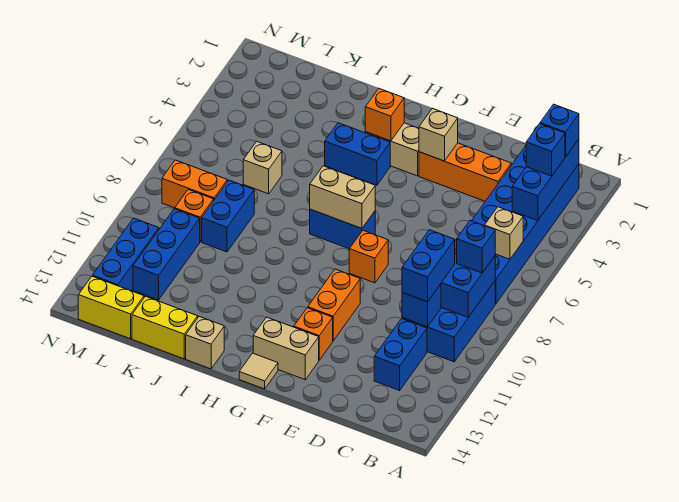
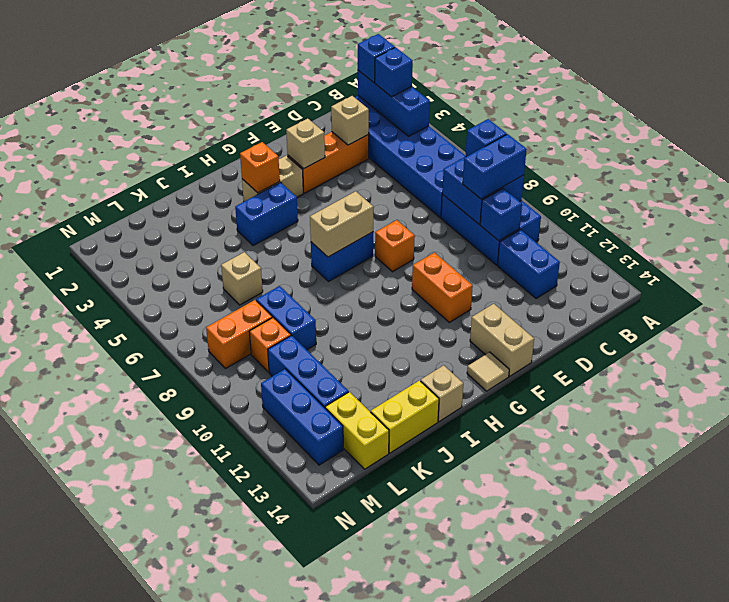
tan brick B6 level 2 -> tan brick D3 level 2
blue brick C9:C10 level 3 -> blue brick B9:C9 level 3
orange brick F12 level 1 -> none
tan brick F13:G13 level 1 -> tan brick F13:F14 level 1
yellow brick L14:M14 level 1 -> yellow brick L13:L14 level 1

